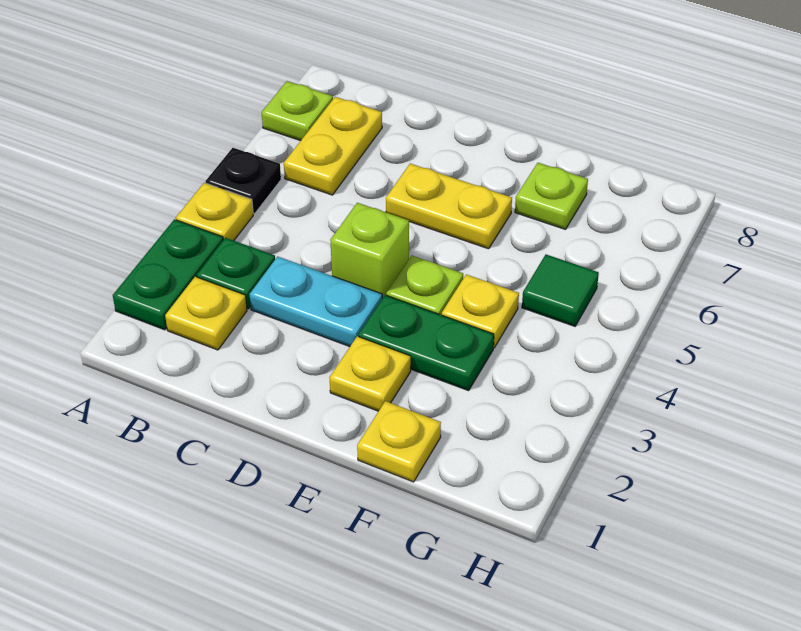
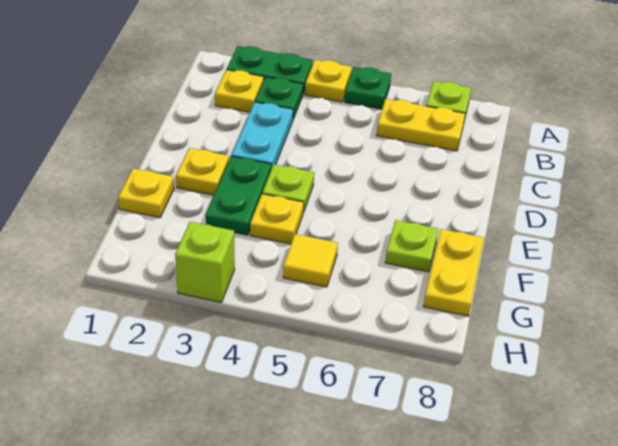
black plate A5 level 1 -> green plate A5 level 1
lime brick D4 level 1 -> lime brick H3 level 1
yellow plate D6:E6 level 1 -> yellow plate F8:G8 level 1
green tile G5 level 1 -> yellow tile G5 level 1

